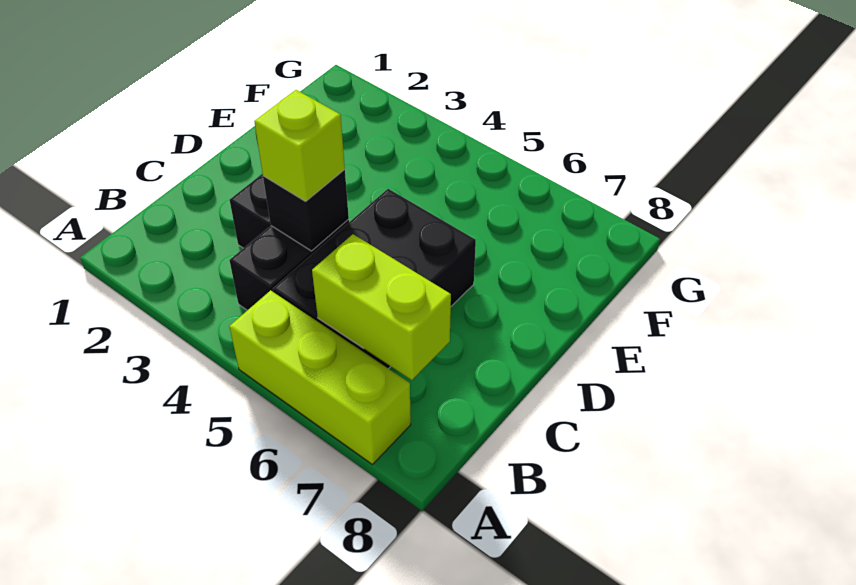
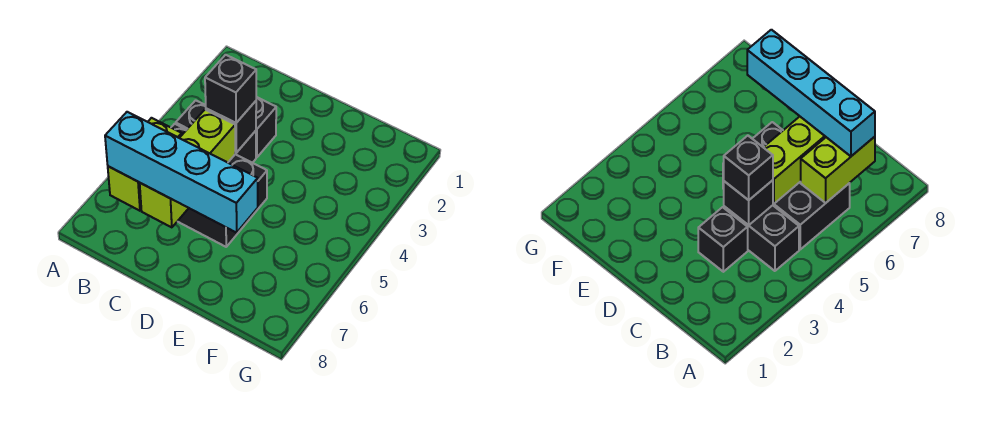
lime brick A5:A7 level 1 -> lime brick C5:C7 level 2
none -> cyan brick B7:E7 level 3
lime brick C4 level 3 -> black brick C4 level 3

